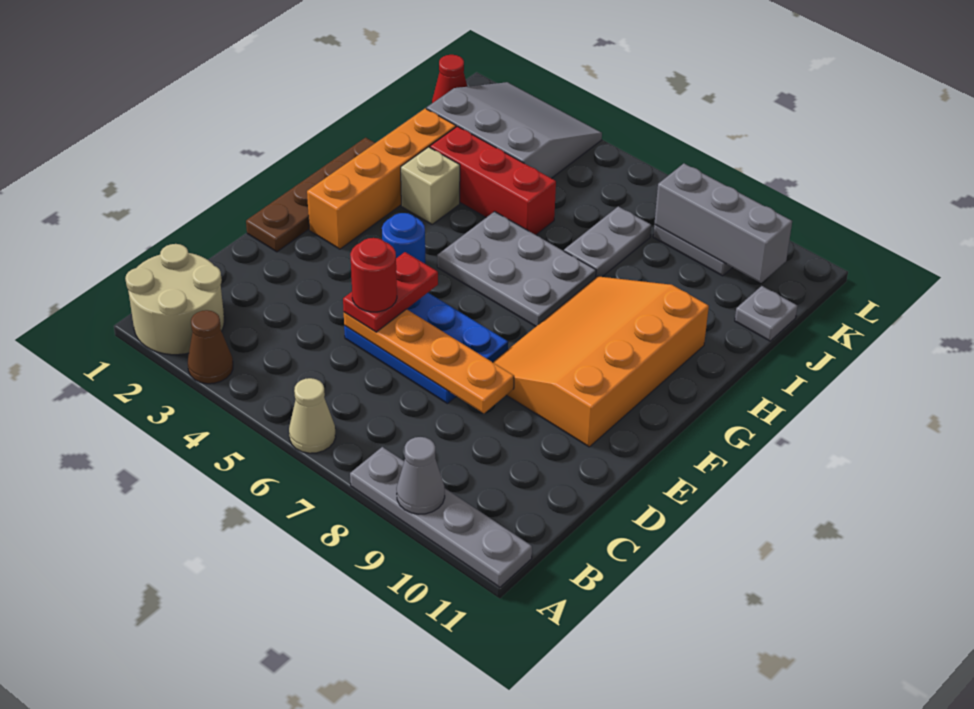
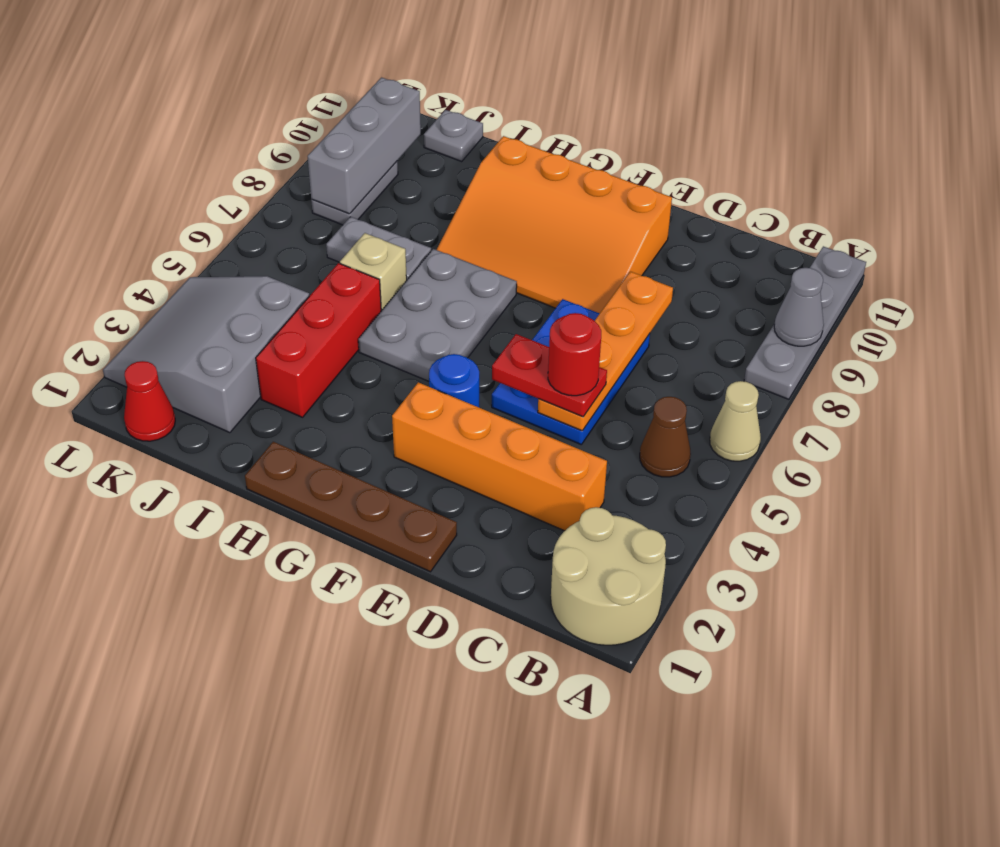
brown cone A3 level 1 -> brown cone B5 level 1
orange brick F2:I2 level 1 -> orange brick C3:F3 level 1
tan brick H3 level 1 -> tan brick I6 level 1

